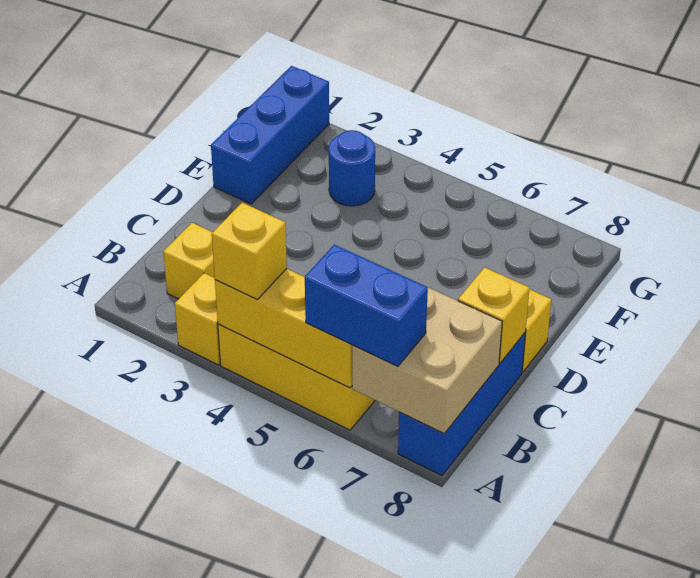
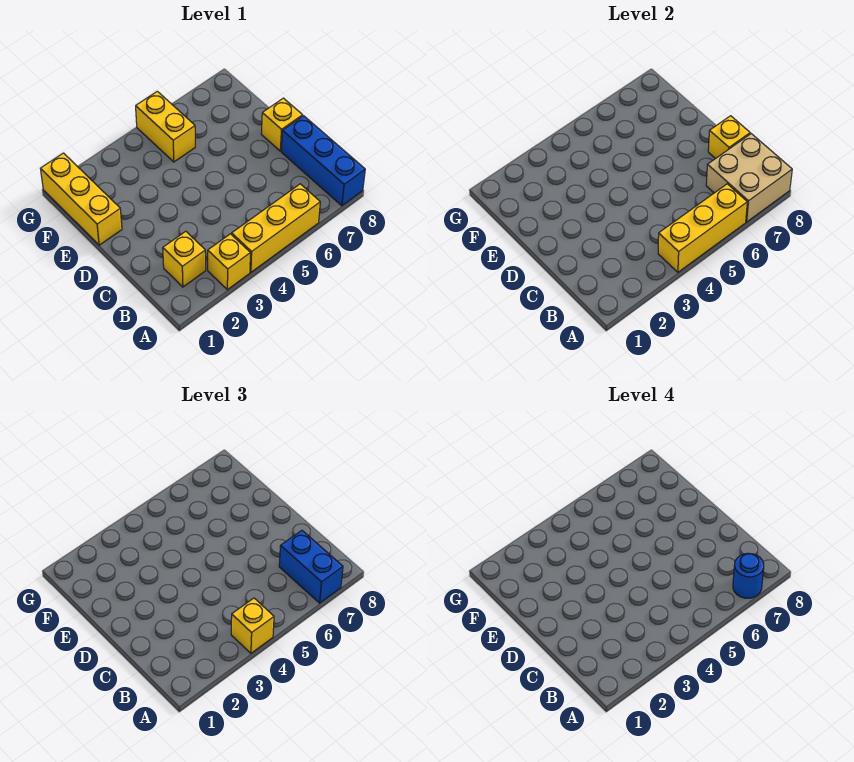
blue brick A6:A7 level 3 -> blue brick A7:B7 level 3
blue brick E1:G1 level 1 -> yellow brick E1:G1 level 1
blue round brick F3 level 1 -> blue round brick A7 level 4
none -> yellow brick F5:G5 level 1

